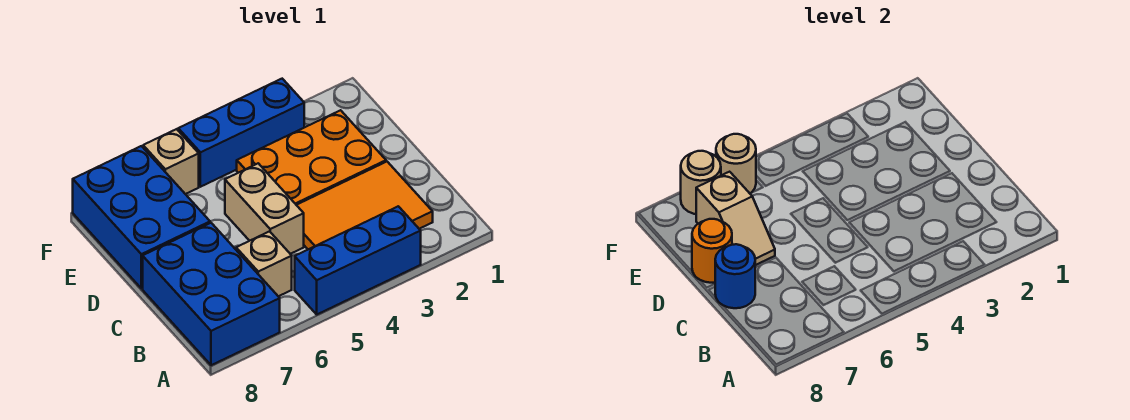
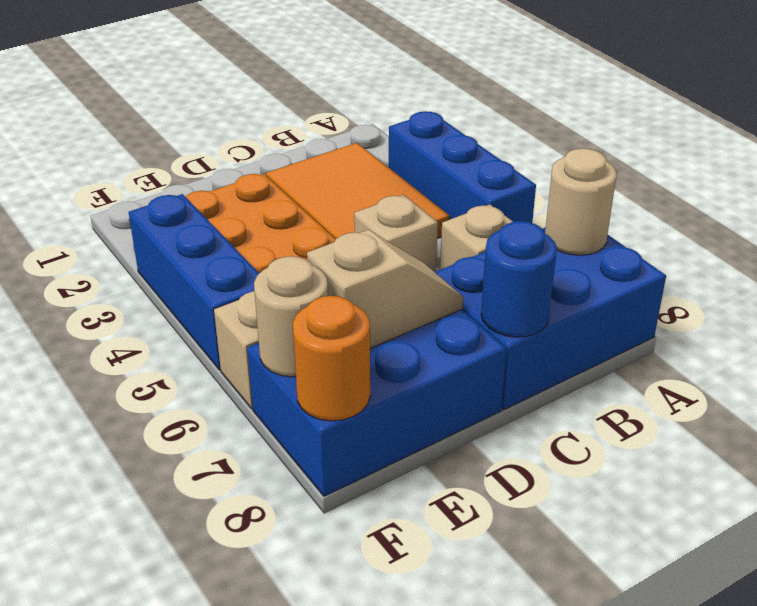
tan brick C5:D5 level 1 -> tan brick C5 level 1
orange round brick D8 level 2 -> orange round brick F8 level 2
tan round brick F6 level 2 -> tan round brick A7 level 2

